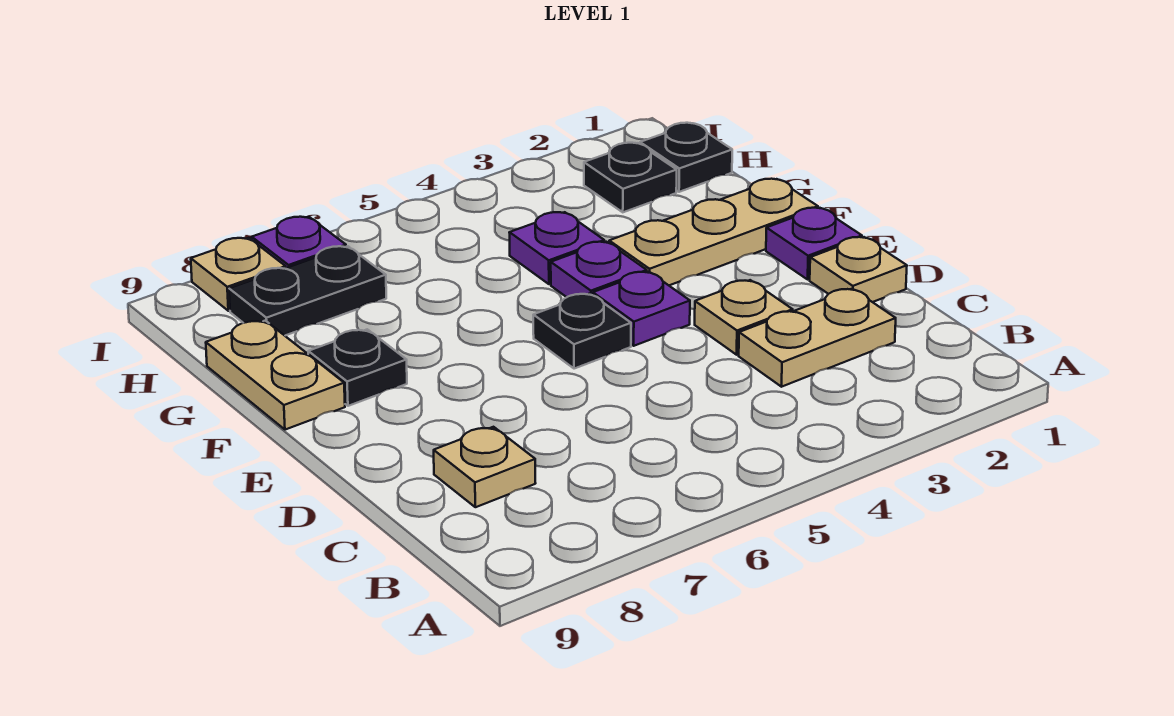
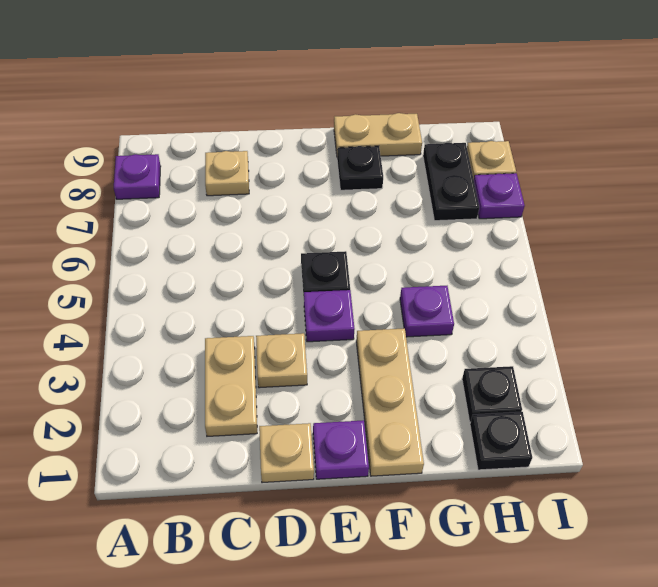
purple plate F4 level 1 -> purple plate A8 level 1

